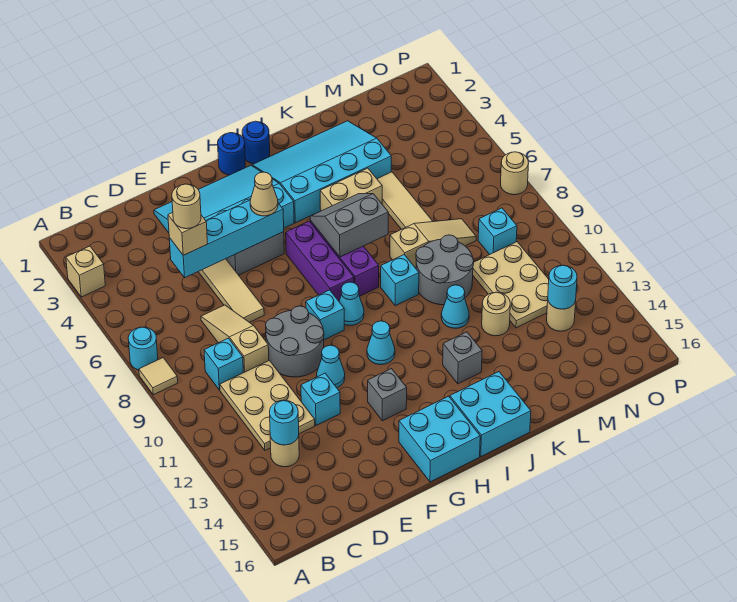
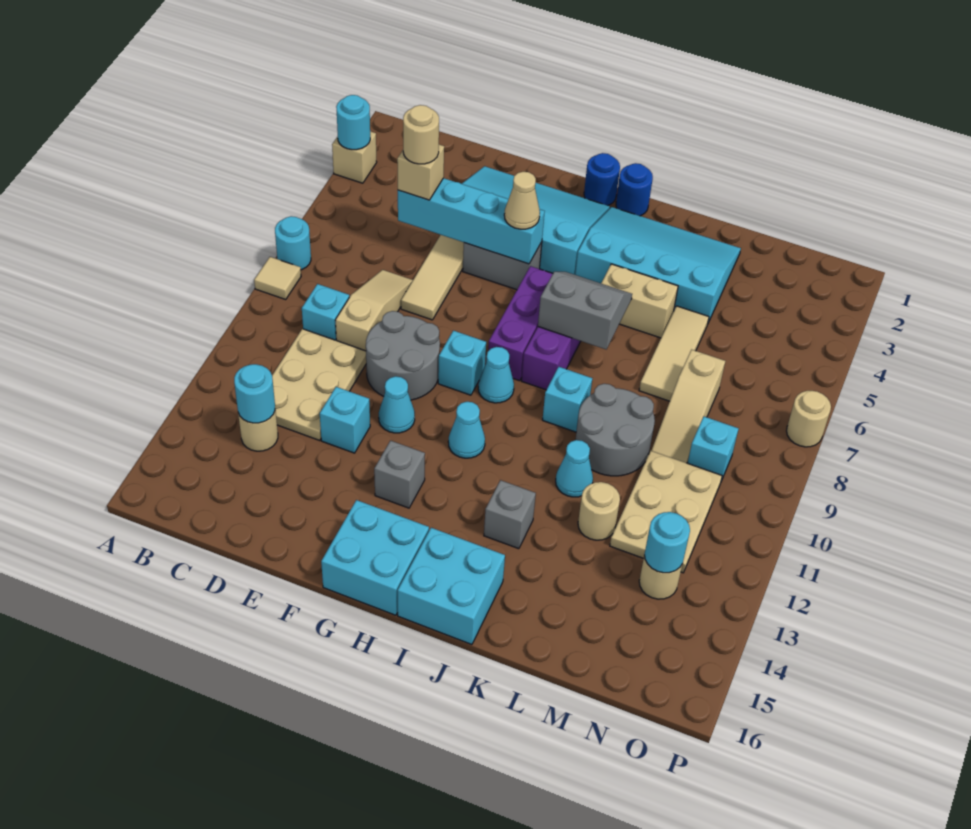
none -> cyan round brick A3 level 2
tan slope K8:M8 level 1 top K -> tan slope M7:M9 level 1 top 7

